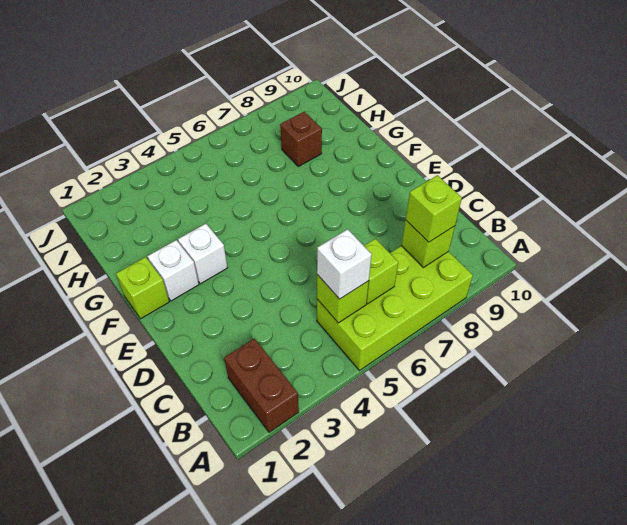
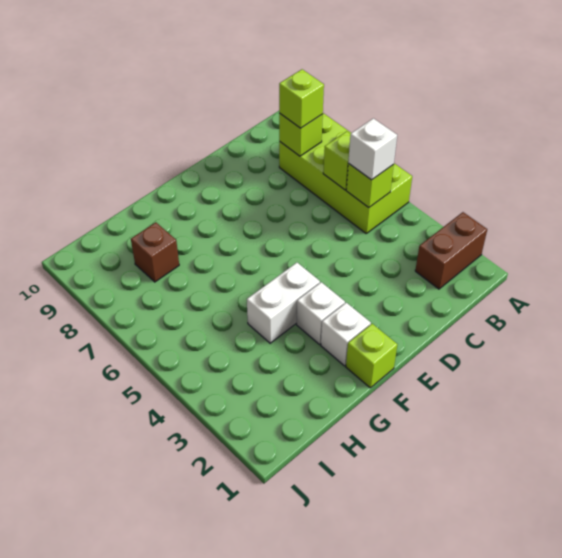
none -> white brick F4:G4 level 1

